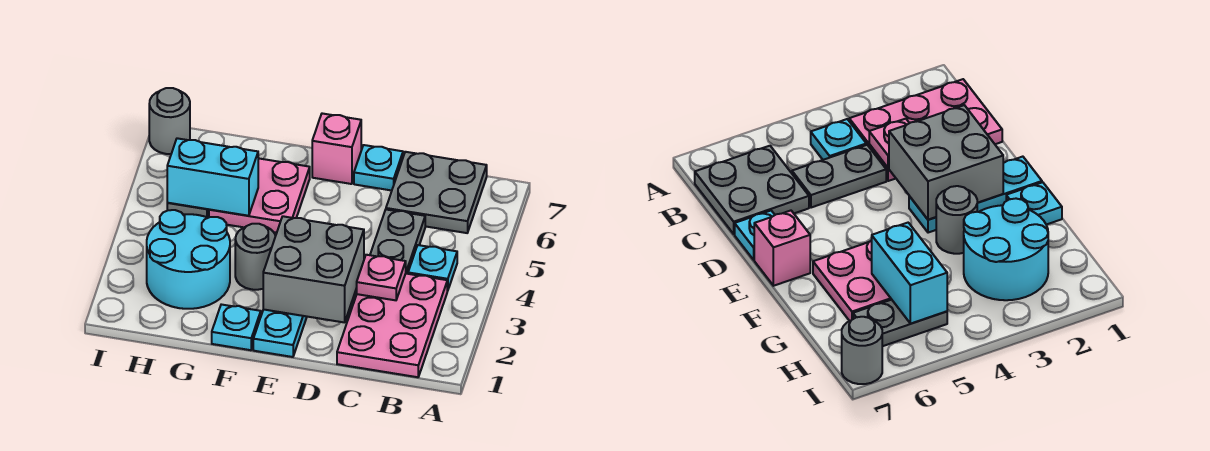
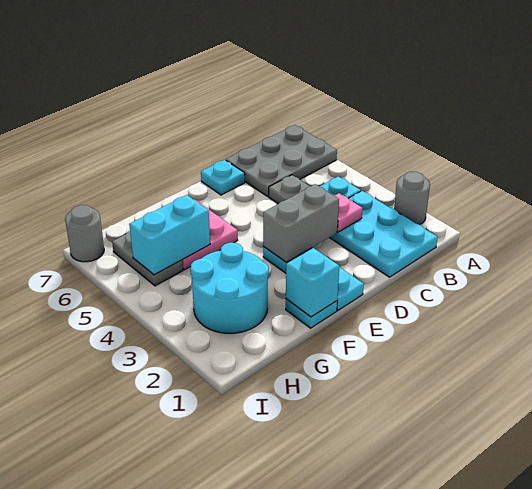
pink plate B1:C3 level 1 -> cyan plate B1:C3 level 1
grey plate B6:C7 level 1 -> grey plate A6:C7 level 1
grey brick D2:E3 level 2 -> grey brick D3:E3 level 2
pink brick E7 level 1 -> none
none -> cyan brick F1 level 2
grey round brick F3 level 1 -> grey round brick A2 level 1

